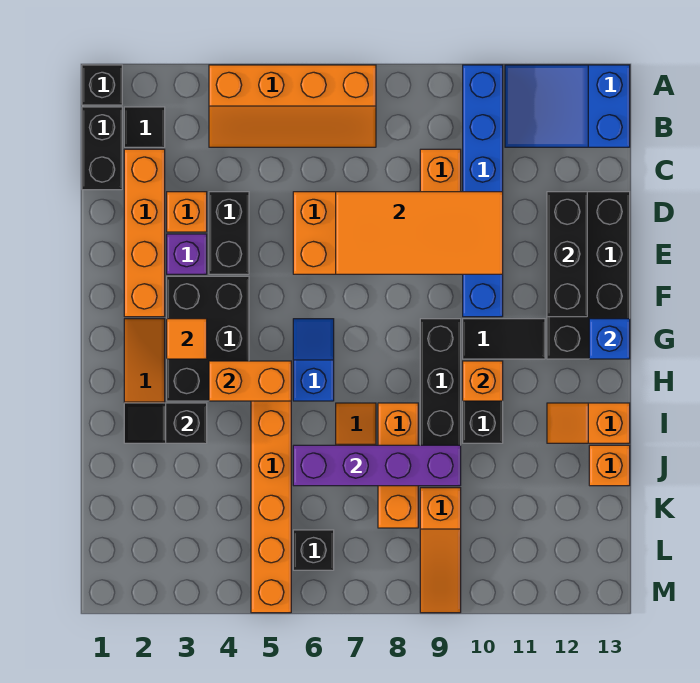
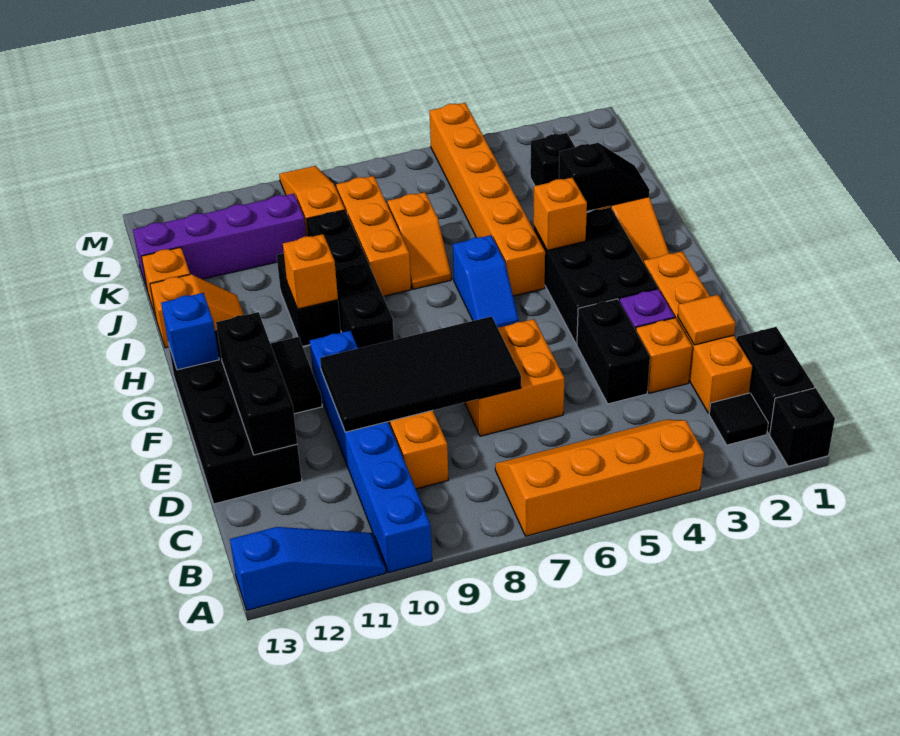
blue slope A11:B13 level 1 top 13 -> blue slope A11:A13 level 1 top 13
orange tile D7:E10 level 2 -> black tile D7:E10 level 2
orange tile G3 level 2 -> orange tile D2 level 2
black tile G10:G11 level 1 -> black tile F11:G11 level 1
orange brick H4:H5 level 2 -> orange brick H4 level 2
purple brick J6:J9 level 2 -> purple brick K10:K13 level 1
black brick L6 level 1 -> black brick K3 level 1

